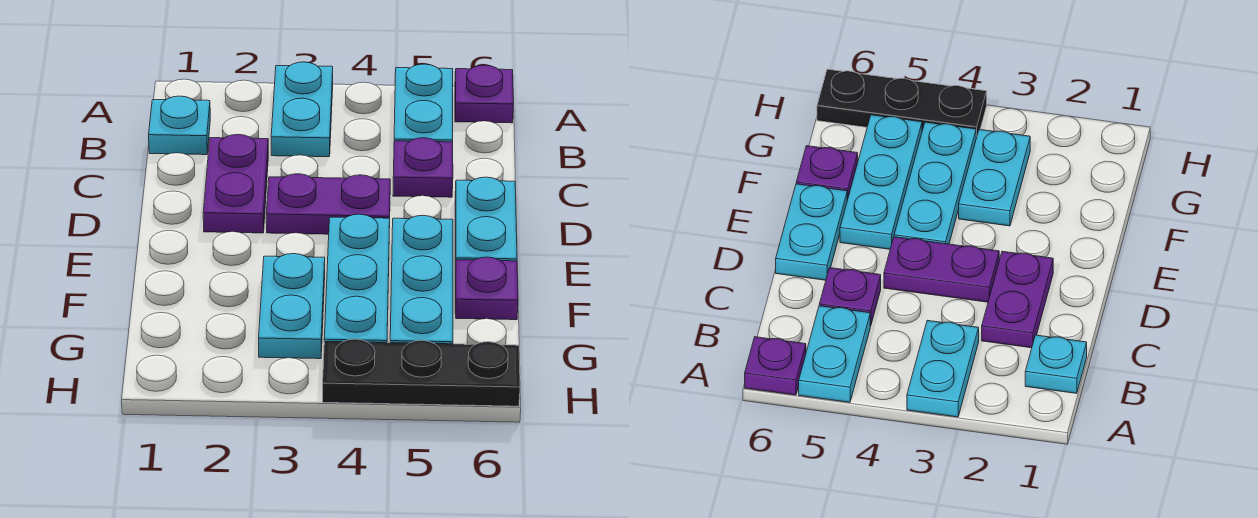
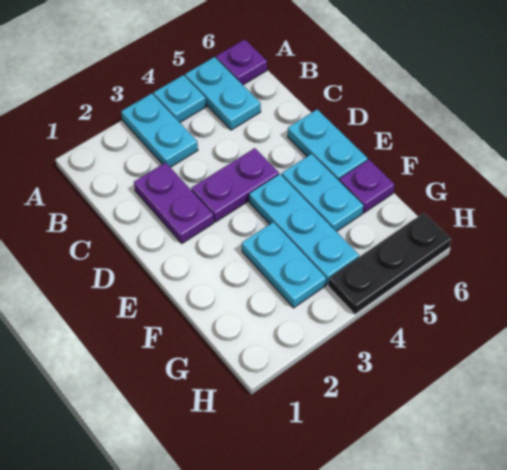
cyan plate B1 level 1 -> cyan plate A4 level 1
purple plate C5 level 1 -> none
cyan plate E5:G5 level 1 -> cyan plate E5:F5 level 1

